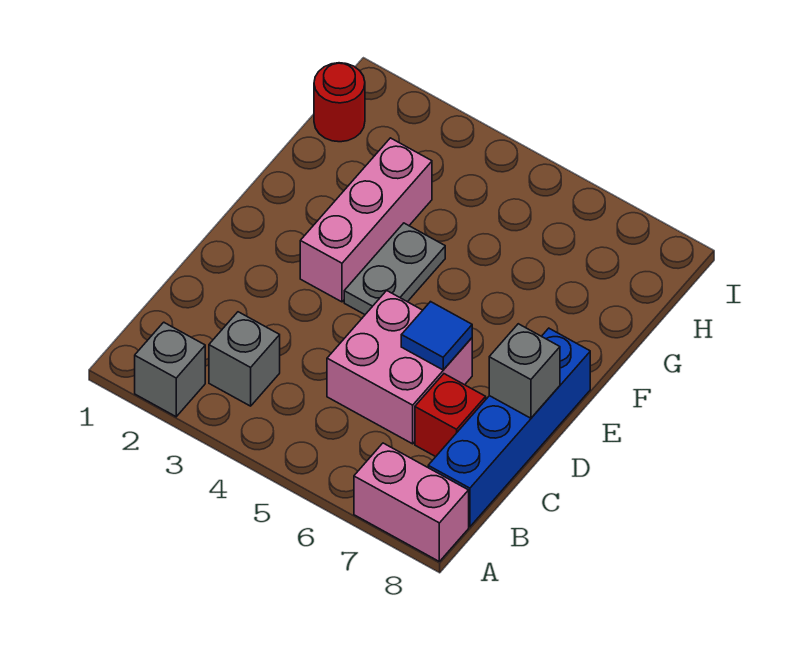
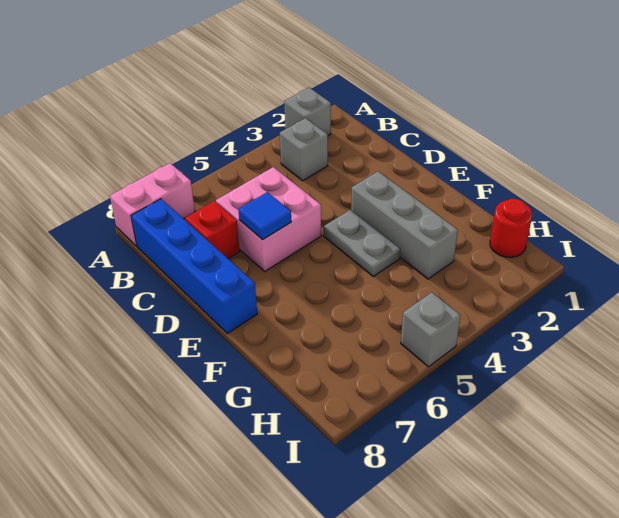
grey brick D8 level 2 -> grey brick I5 level 1
pink brick E3:G3 level 1 -> grey brick E3:G3 level 1

